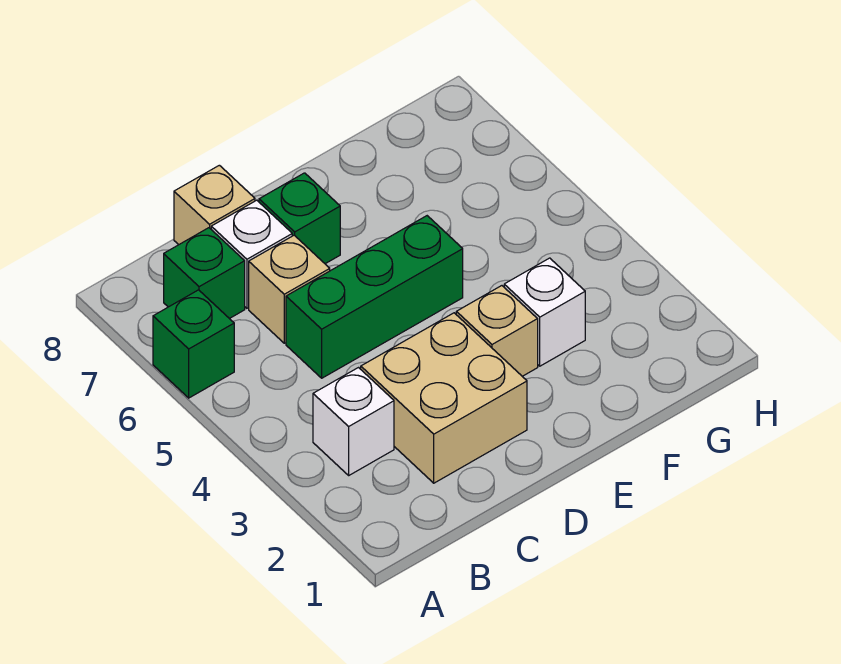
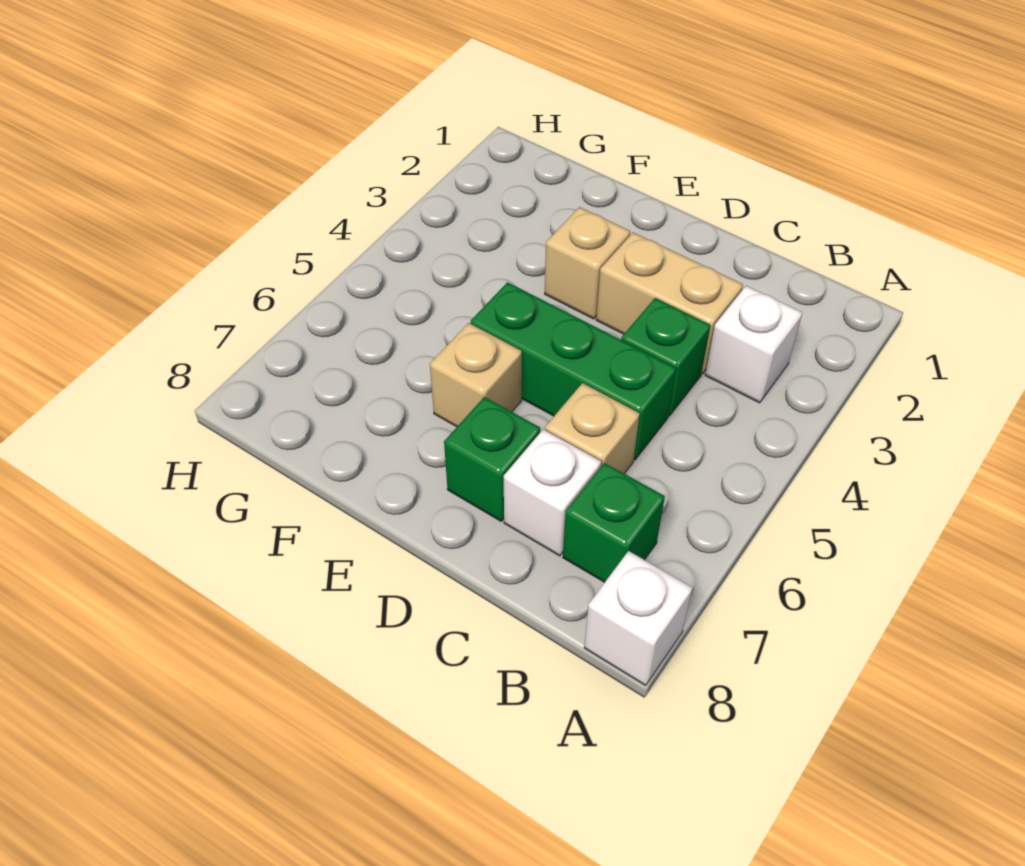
green brick A6 level 1 -> green brick C4 level 1
tan brick C2:D3 level 1 -> tan brick C3:D3 level 1
tan brick C8 level 1 -> tan brick E6 level 1
white brick F3 level 1 -> white brick A8 level 1

